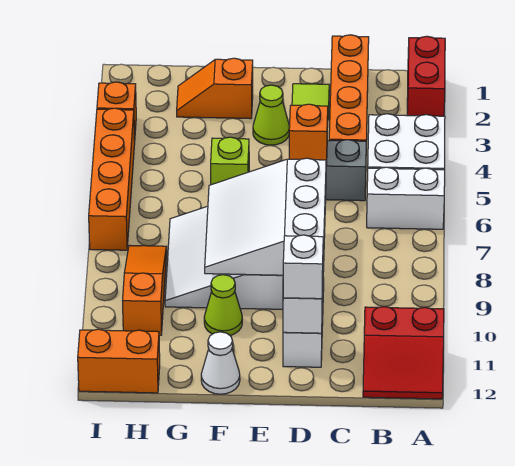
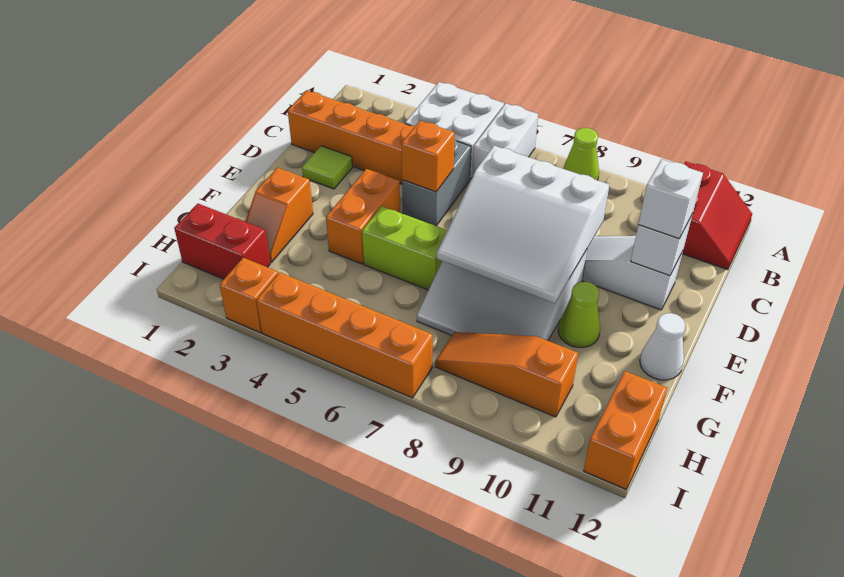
red brick A1:A2 level 1 -> red brick H1:H2 level 1
lime cone E3 level 1 -> lime cone A8 level 1
none -> orange brick E4:F4 level 1
lime brick F5 level 1 -> lime brick F5:F6 level 1

